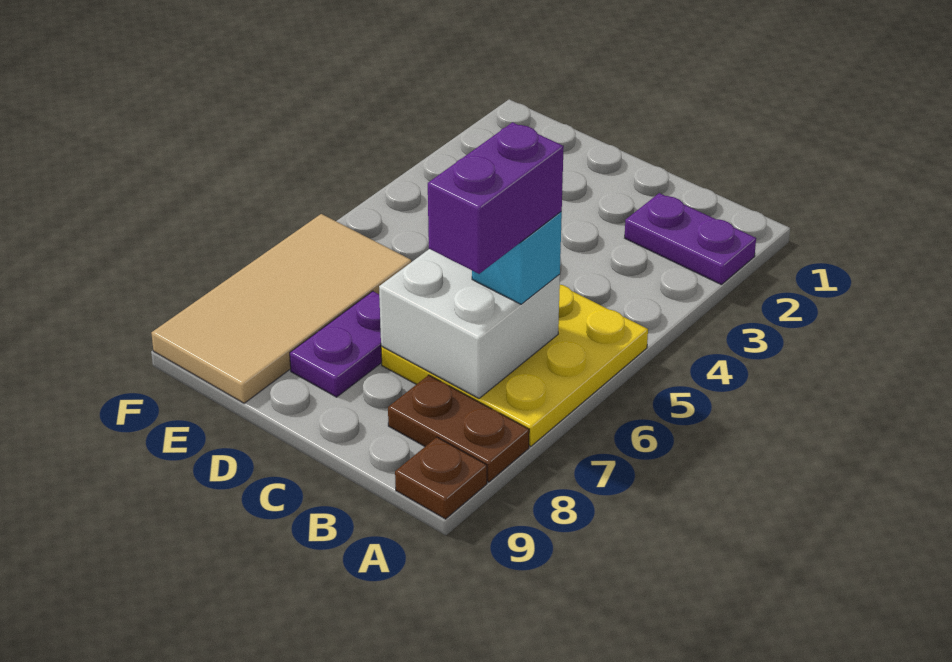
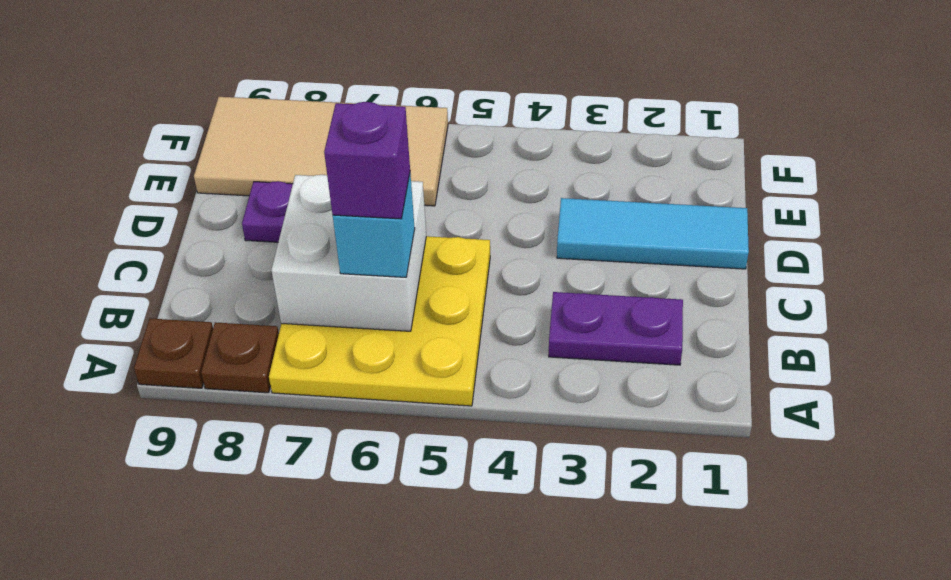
purple plate A2:B2 level 1 -> purple plate B2:B3 level 1
brown plate A8:B8 level 1 -> brown plate A8 level 1
purple brick B6:B7 level 4 -> purple brick B6 level 4
none -> cyan tile D1:D3 level 1

